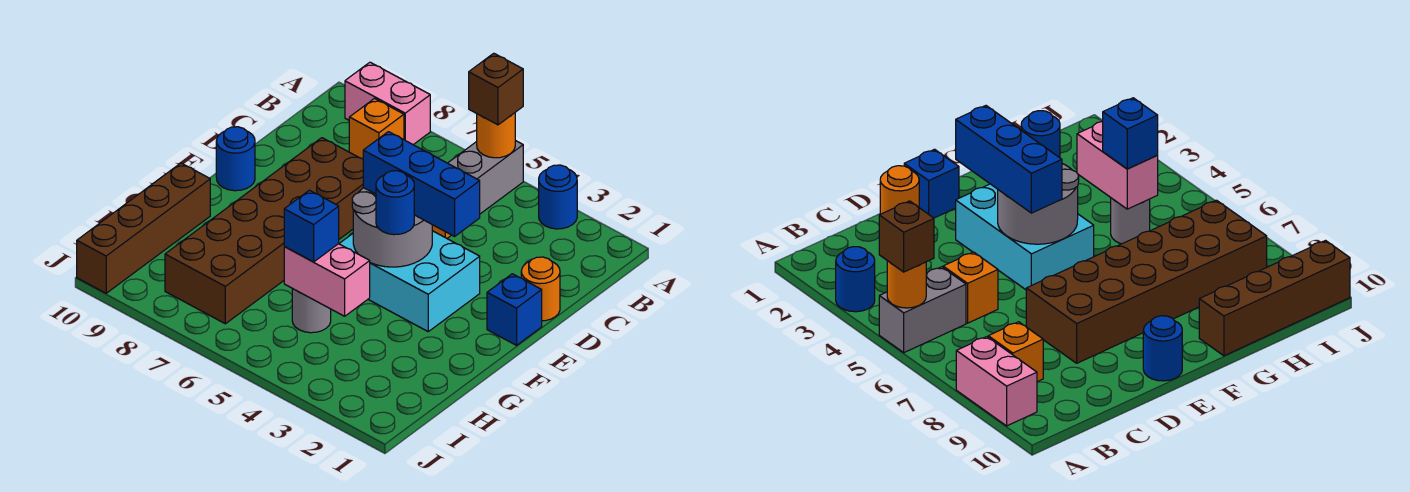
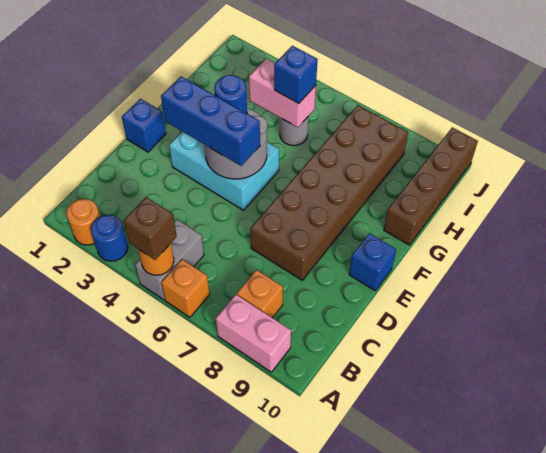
orange brick C5 level 1 -> orange brick A6 level 1
orange round brick D1 level 1 -> orange round brick A2 level 1
blue round brick E10 level 1 -> blue brick E10 level 1

